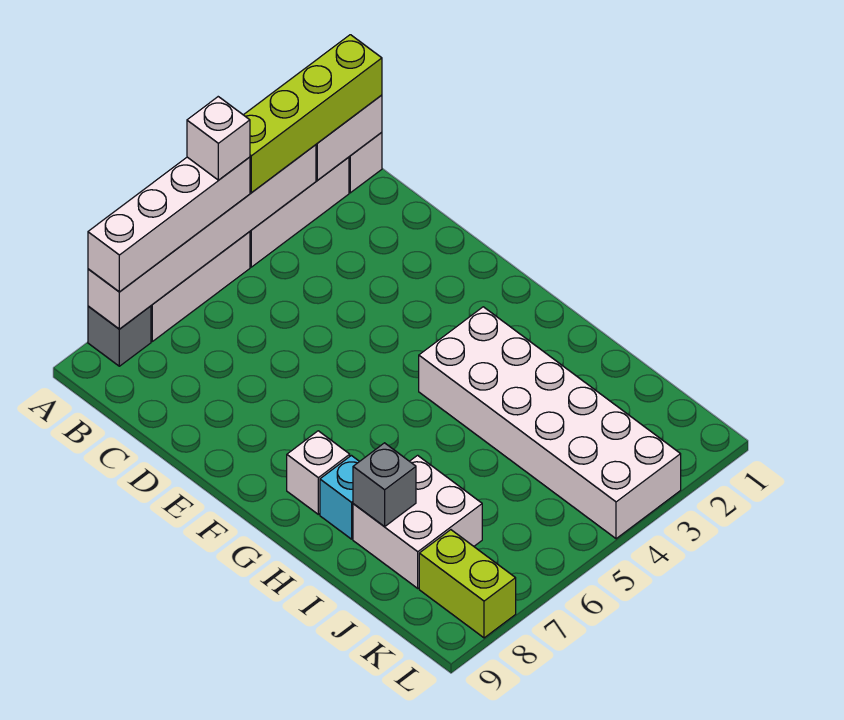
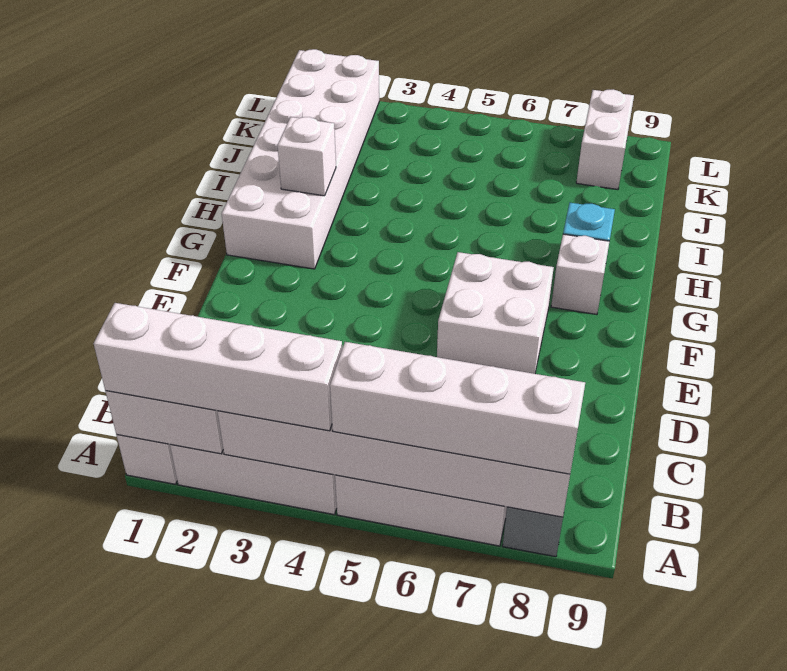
lime brick A1:A4 level 3 -> white brick A1:A4 level 3
white brick A5 level 4 -> white brick H2 level 2
white brick G3:L4 level 1 -> white brick G1:L2 level 1
white brick I7:J8 level 1 -> white brick E6:F7 level 1
grey brick I8 level 2 -> none
lime brick K8:L8 level 1 -> white brick K8:L8 level 1

